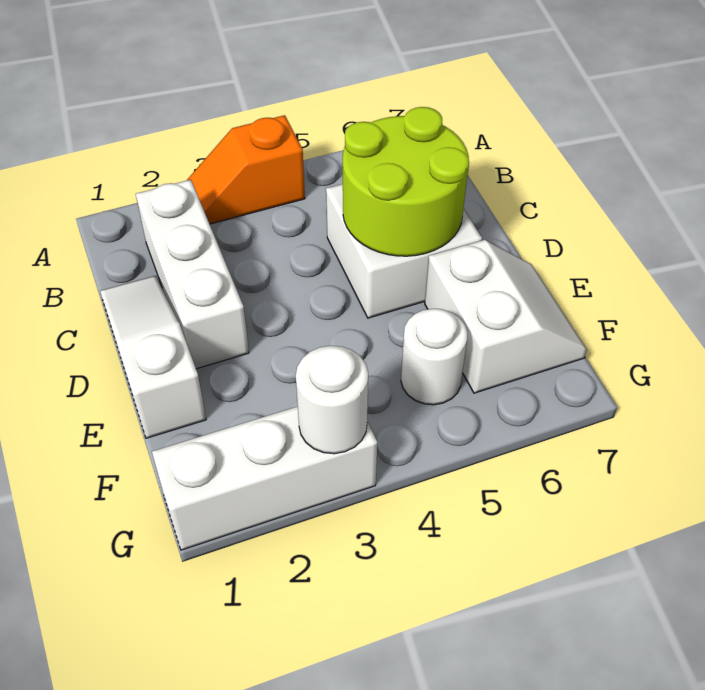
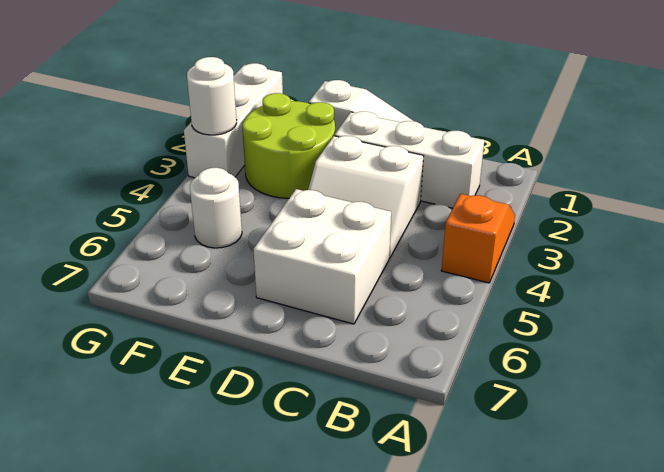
lime round brick C5:D6 level 2 -> lime round brick E2:F3 level 1
white slope E6:F7 level 1 top 6 -> white slope C3:D4 level 1 top 3

